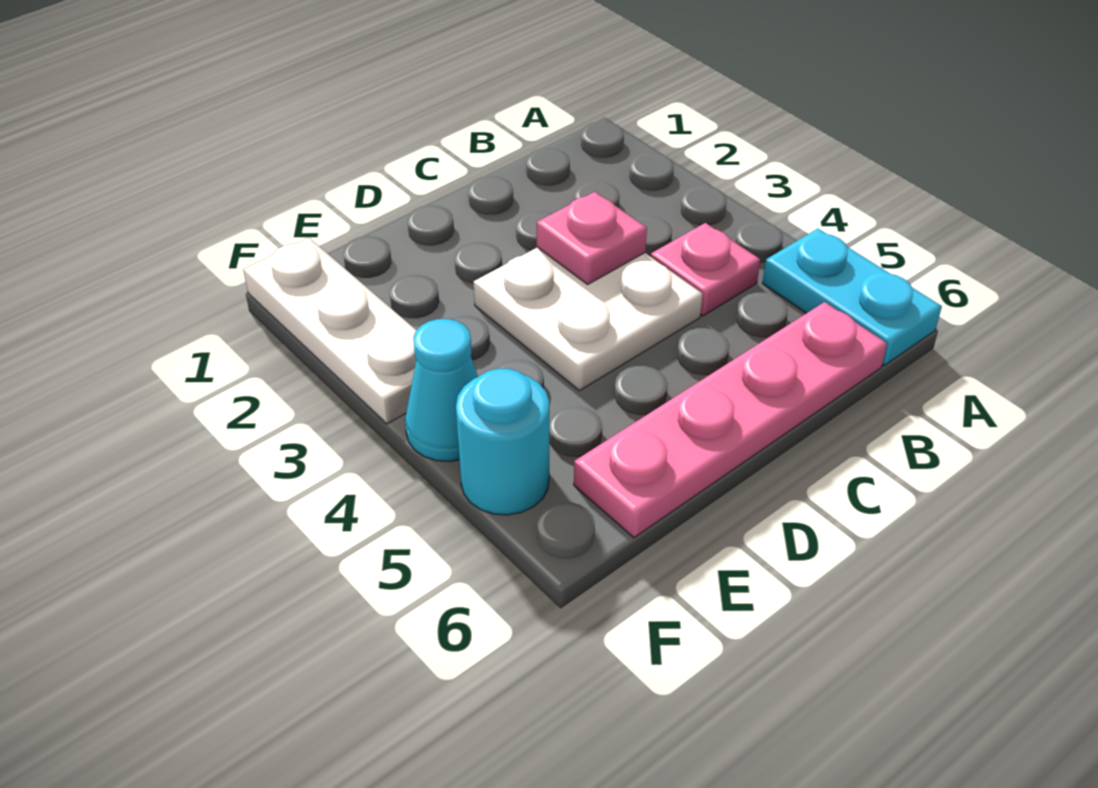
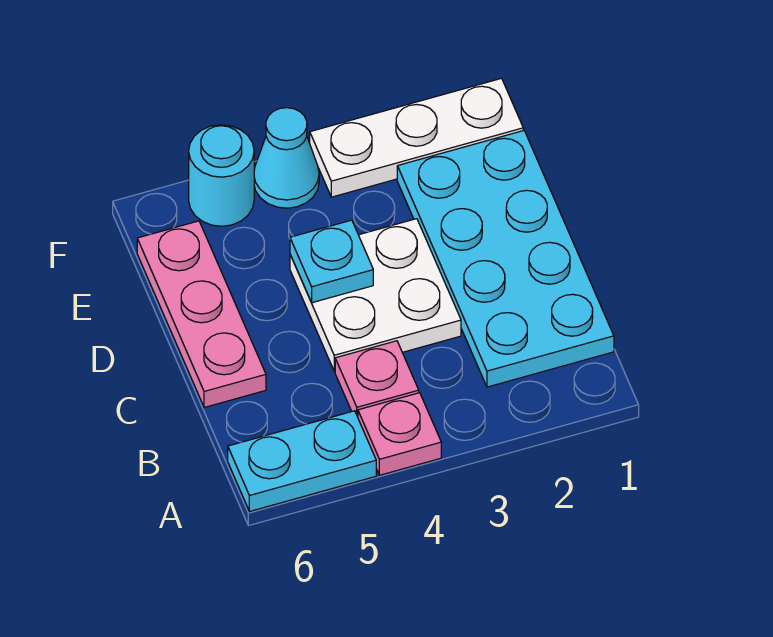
none -> cyan plate B1:E2 level 1
pink plate B6:E6 level 1 -> pink plate C6:E6 level 1
pink plate C3 level 2 -> pink plate A4 level 1
none -> cyan plate D4 level 2

